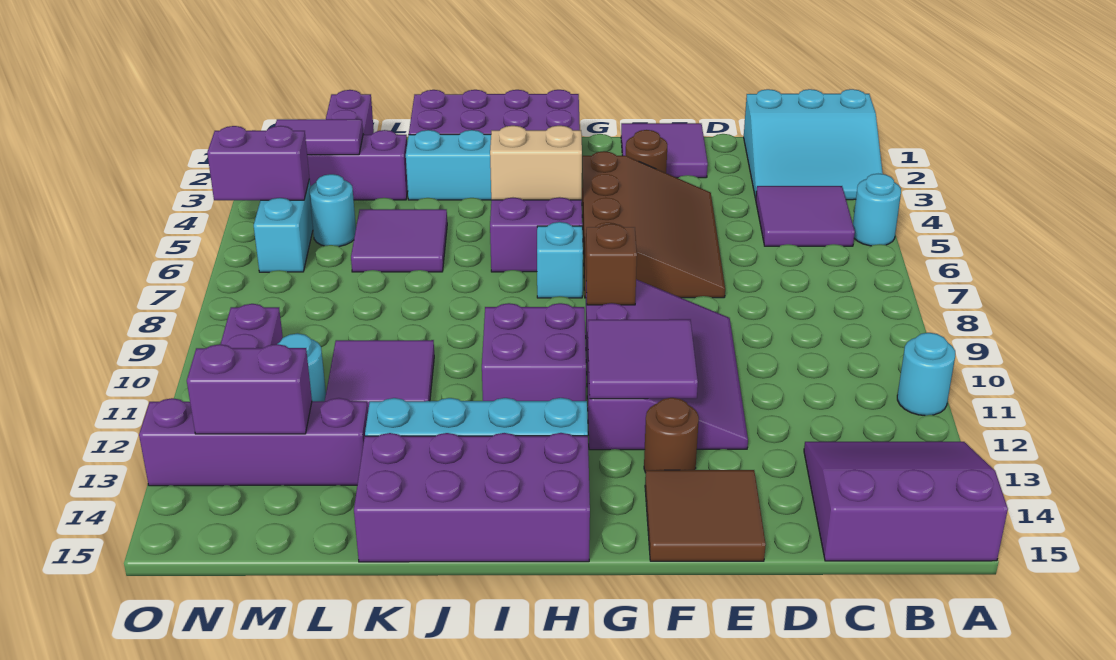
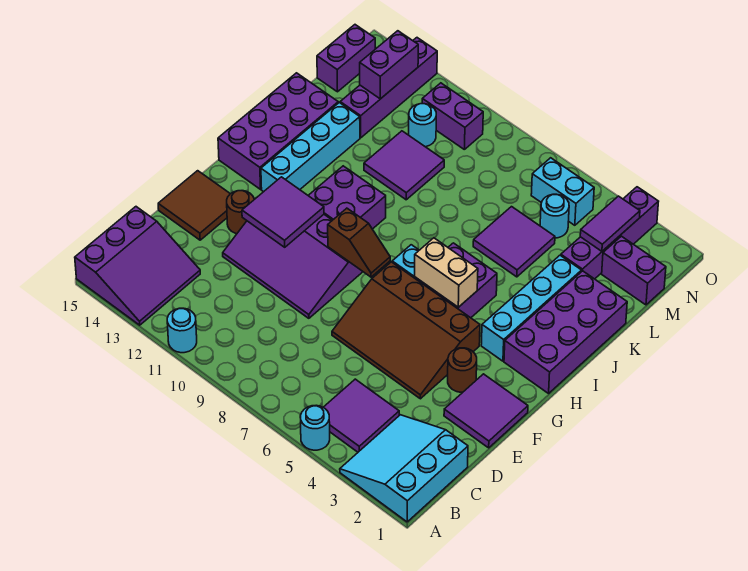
tan brick H5:I5 level 2 -> tan brick H5:H6 level 2
purple brick N5:O5 level 2 -> purple brick M15:N15 level 1

